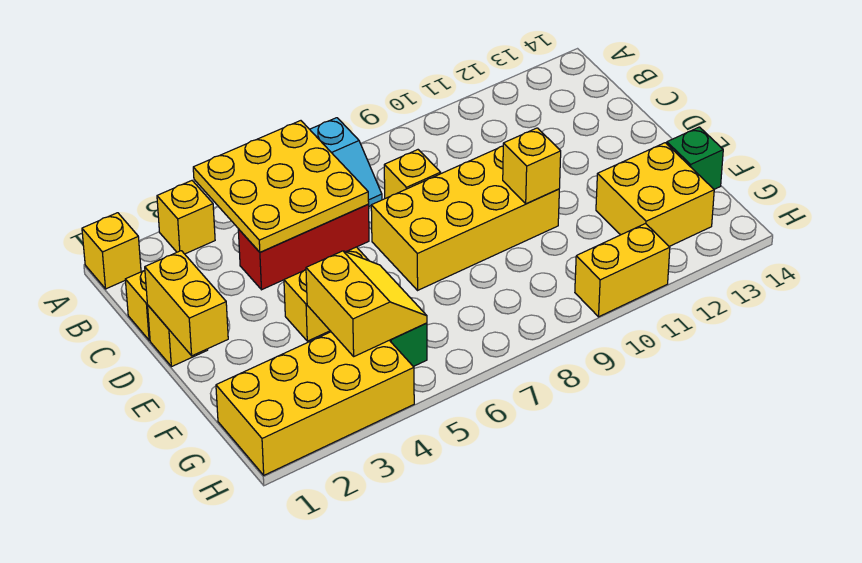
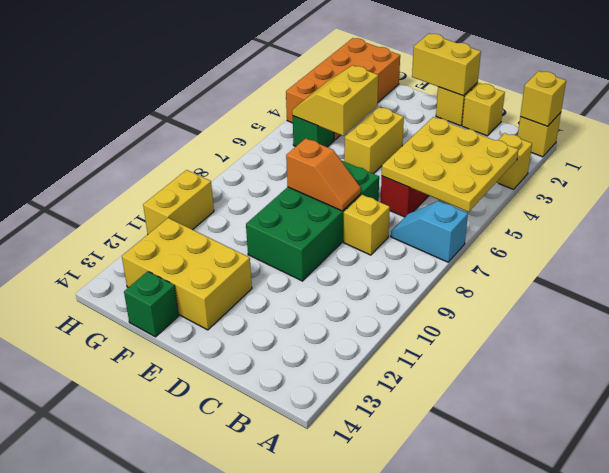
yellow brick D7:E10 level 1 -> green brick D7:E10 level 1
none -> orange slope D8:E8 level 2 top E
yellow brick E10 level 2 -> yellow brick A1 level 2
yellow slope F4:G5 level 2 top 4 -> yellow slope F4:G5 level 2 top F
yellow brick F12:G13 level 1 -> yellow brick E12:G13 level 1
yellow brick G1:H4 level 1 -> orange brick G1:H4 level 1

